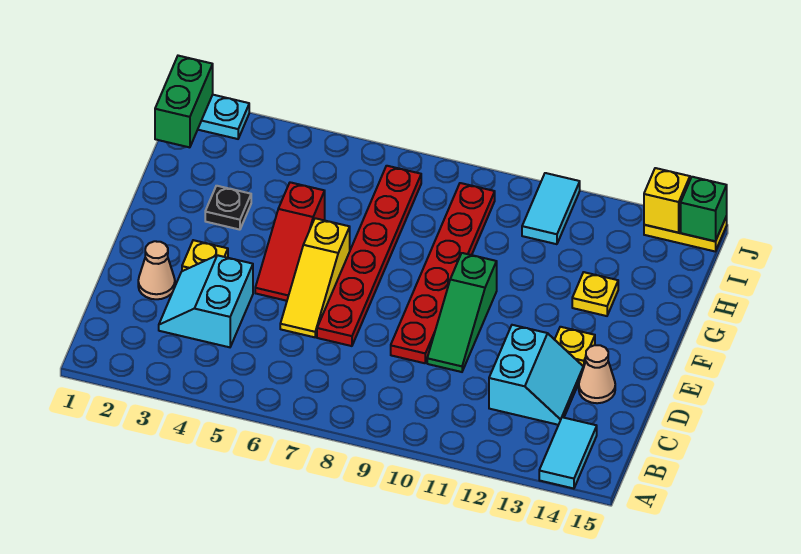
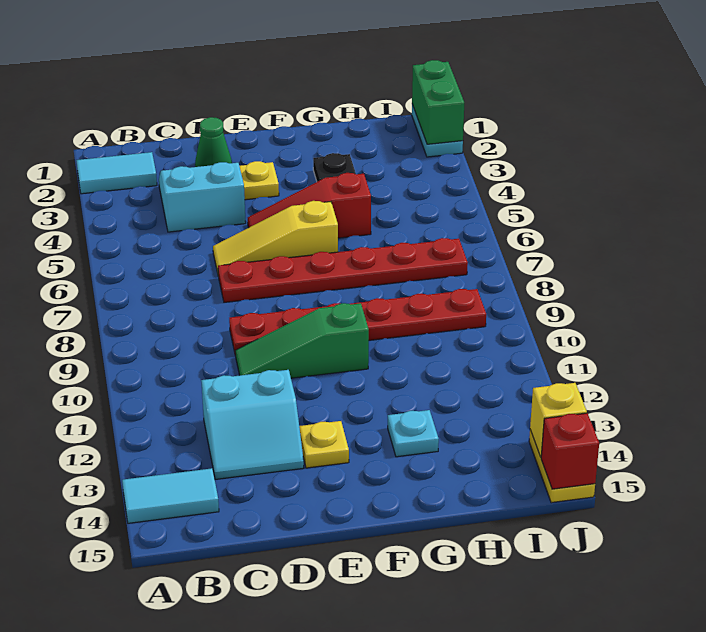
tan cone D2 level 1 -> green cone D2 level 1
tan cone D14 level 1 -> none
yellow plate G13 level 1 -> cyan plate G13 level 1
green brick I1:J1 level 2 -> green brick J1:J2 level 2
cyan tile I11:J11 level 1 -> cyan tile A2:B2 level 1
green brick J15 level 2 -> red brick J15 level 2

